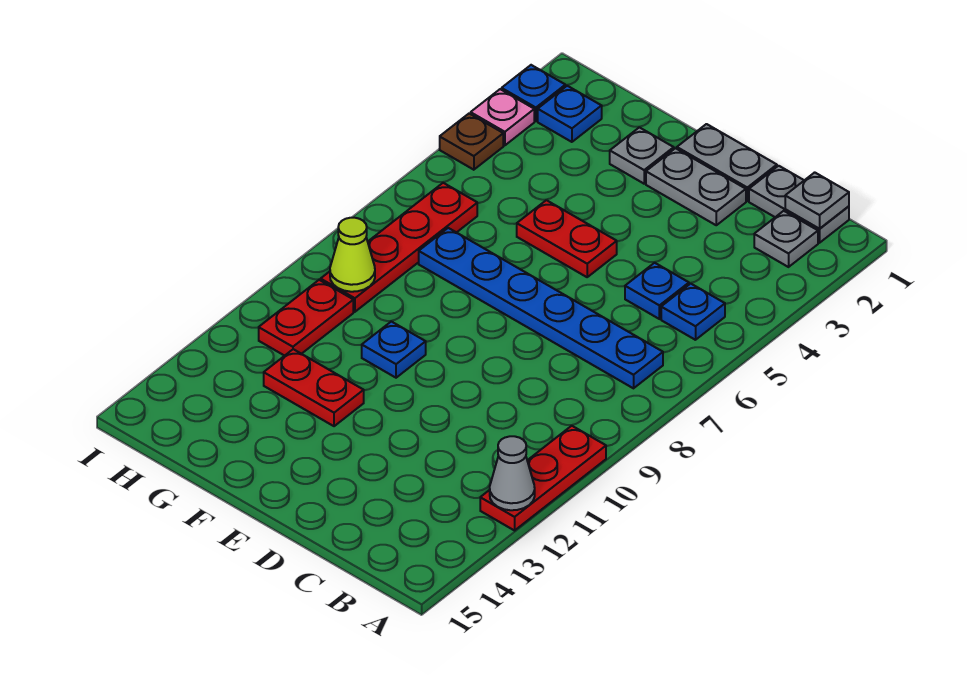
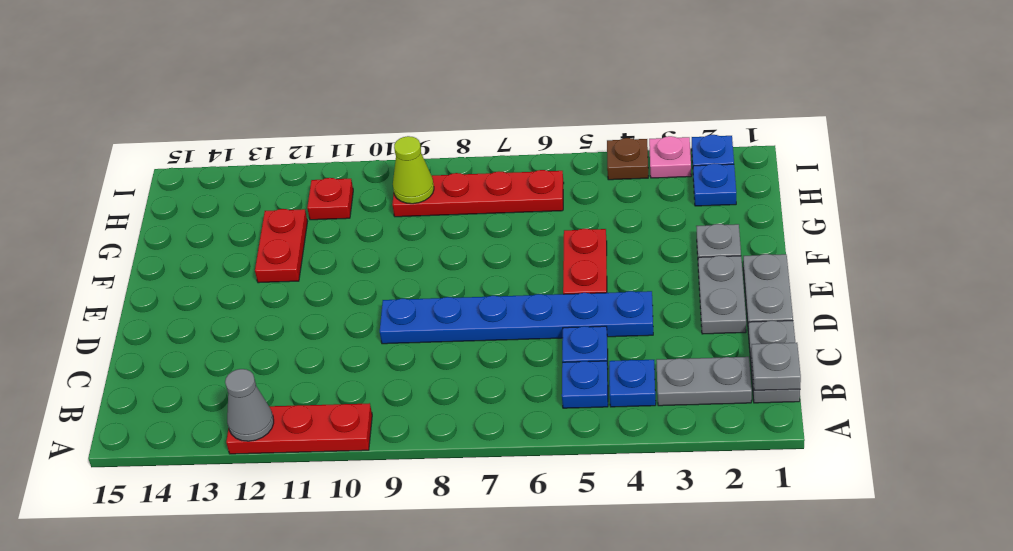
grey plate B2 level 1 -> grey plate B2:B3 level 1
blue plate B7:G7 level 1 -> blue plate D4:D9 level 1
blue plate F10 level 1 -> blue plate B4 level 1
red plate H10:H11 level 1 -> red plate H11 level 1

